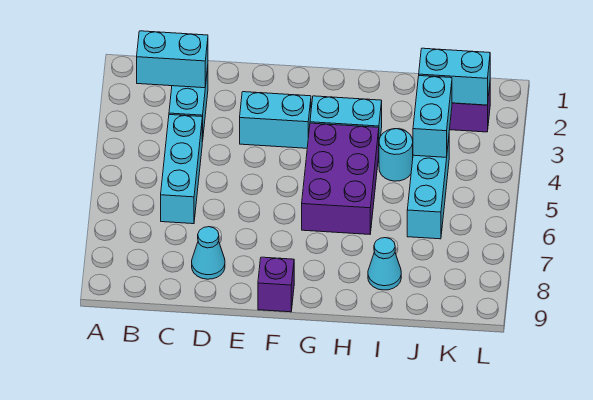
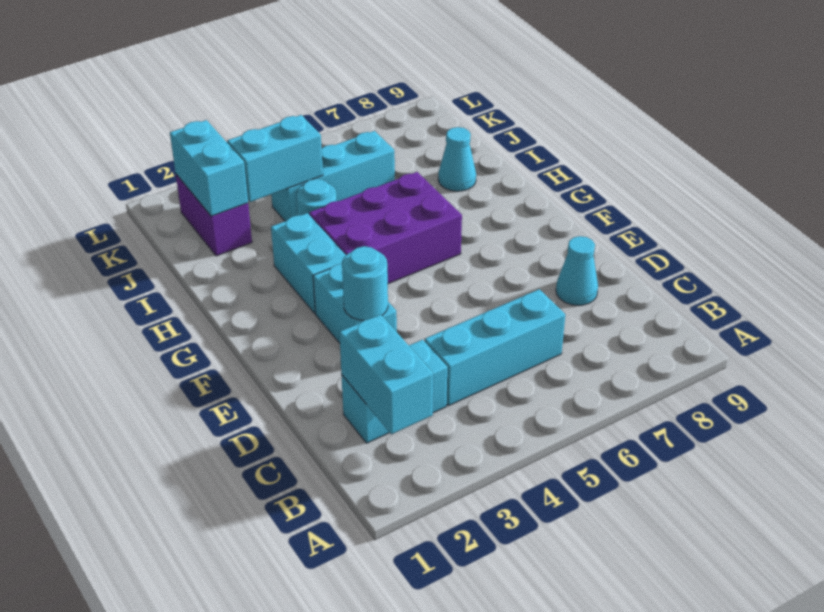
none -> cyan round brick E3 level 2
purple brick F9 level 1 -> none

